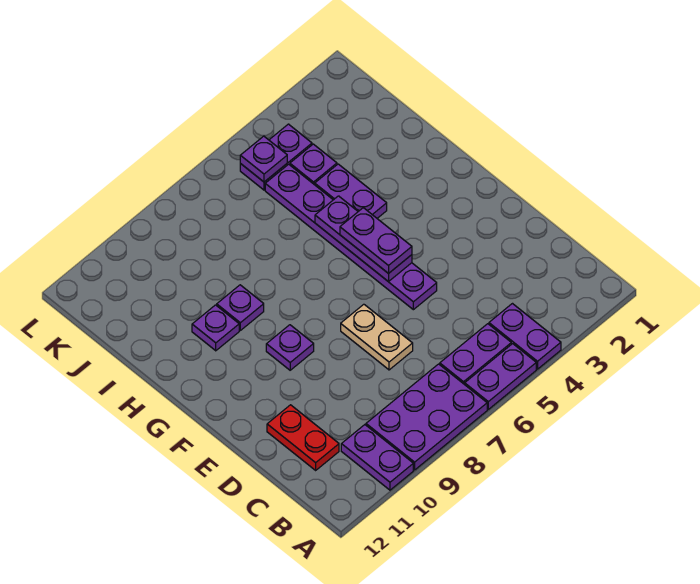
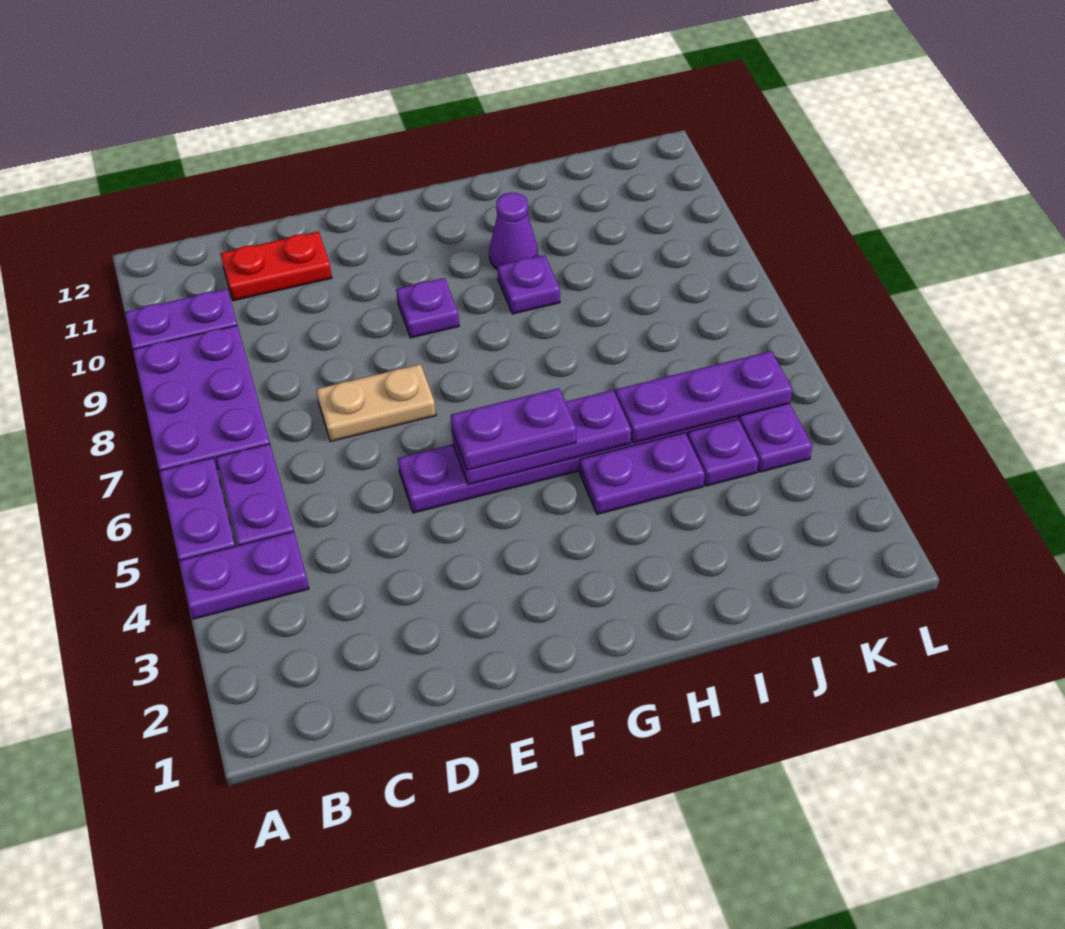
purple plate H10 level 1 -> purple cone H10 level 1
purple plate K5 level 2 -> purple plate I5:K5 level 2

